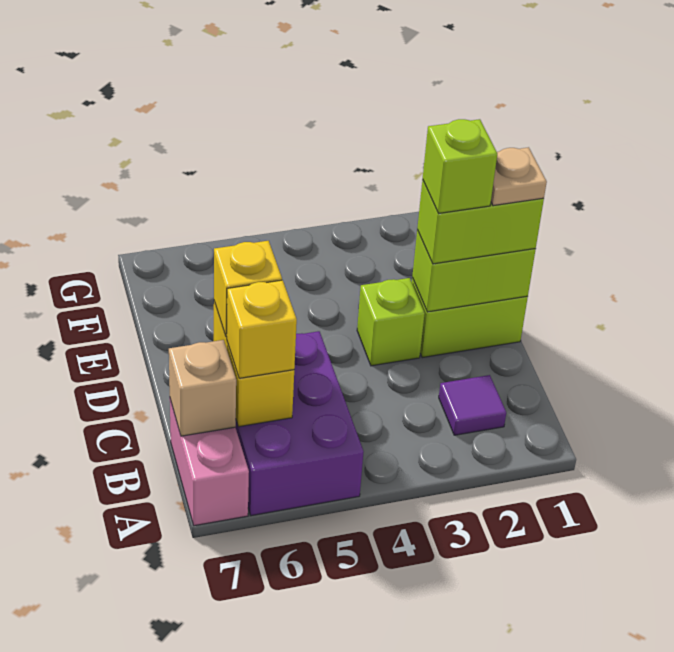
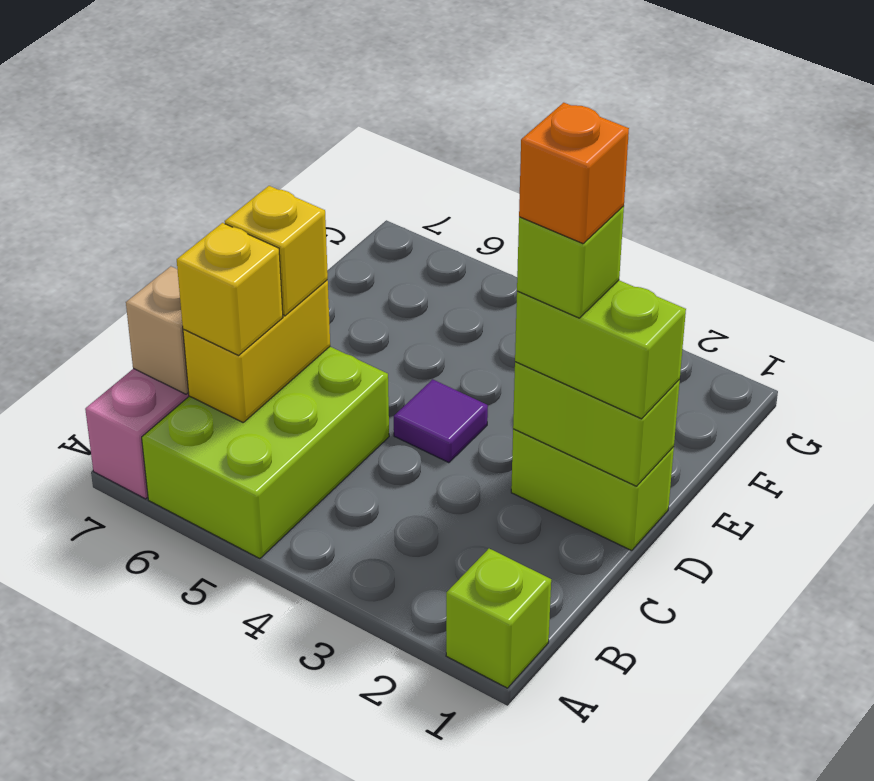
purple brick A5:C6 level 1 -> lime brick A5:C6 level 1
purple tile B2 level 1 -> purple tile D4 level 1
tan plate D1 level 4 -> none
none -> orange brick D2 level 5
lime brick D3 level 1 -> lime brick A1 level 1

